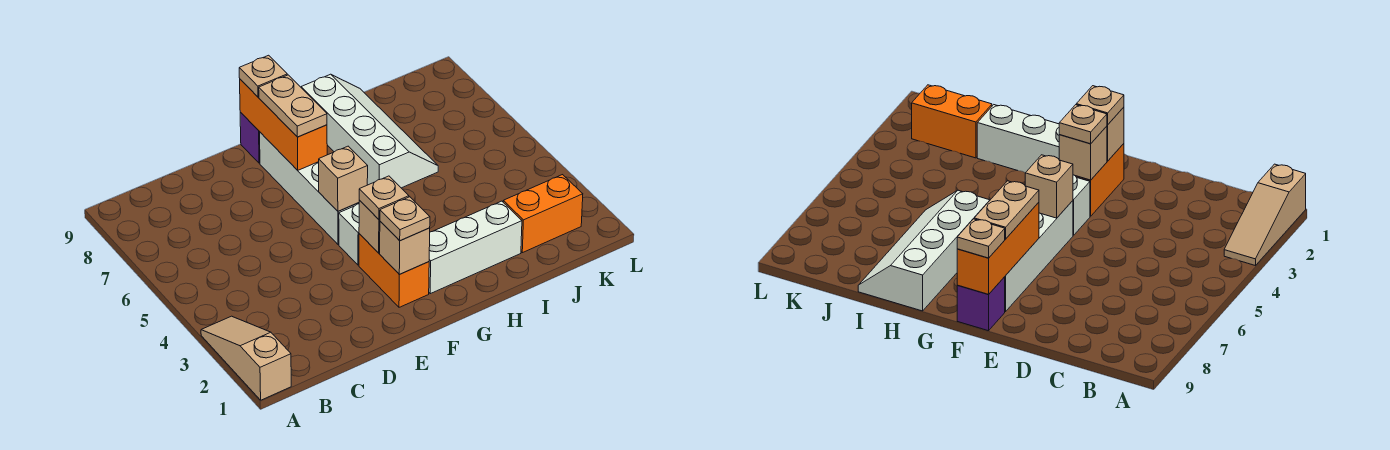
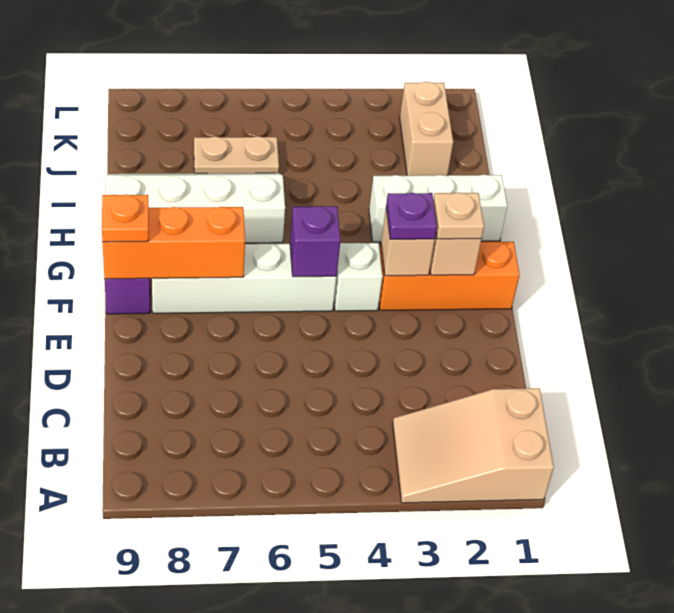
tan slope A1:A3 level 1 top 1 -> tan slope A1:B3 level 1 top 1
orange brick F2:F3 level 1 -> orange brick F1:F3 level 1
tan plate F3 level 3 -> purple plate F3 level 3
tan brick F5 level 2 -> purple brick F5 level 2
tan plate F7:F8 level 3 -> tan plate J6:J7 level 1
tan plate F9 level 3 -> orange plate F9 level 3
white brick G2:I2 level 1 -> white brick H1:H3 level 1
orange brick J2:K2 level 1 -> tan brick J2:K2 level 1

